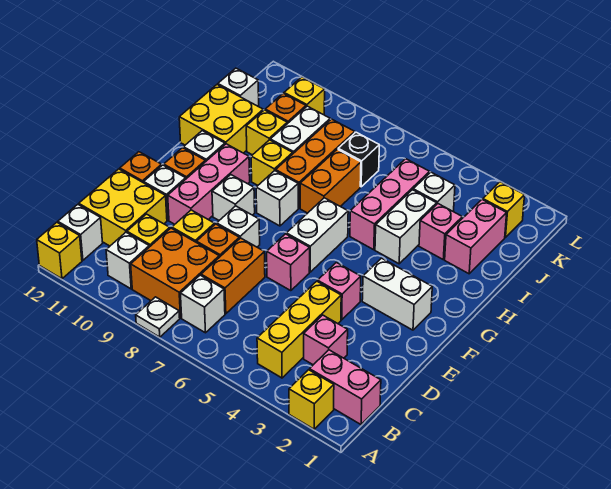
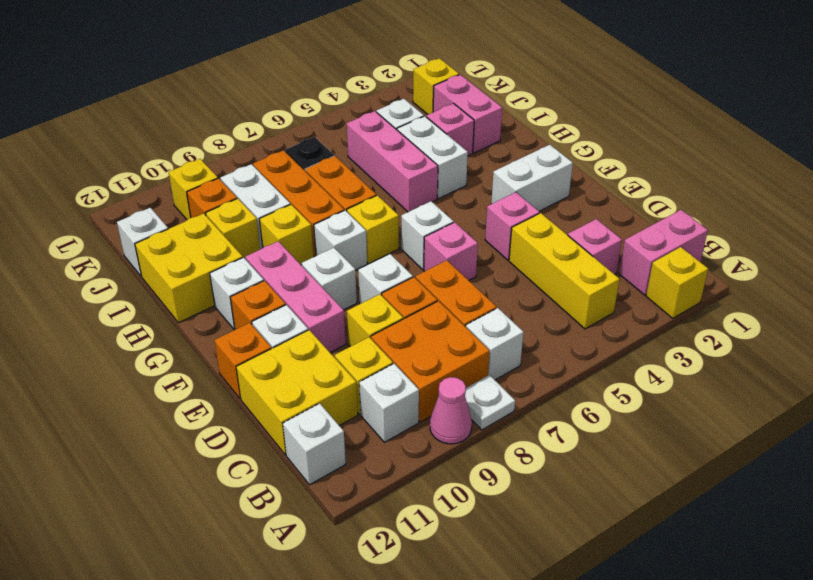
none -> pink cone A9 level 1
yellow brick A12 level 1 -> yellow brick G7 level 1
white brick F6:G6 level 1 -> white brick F6 level 1

